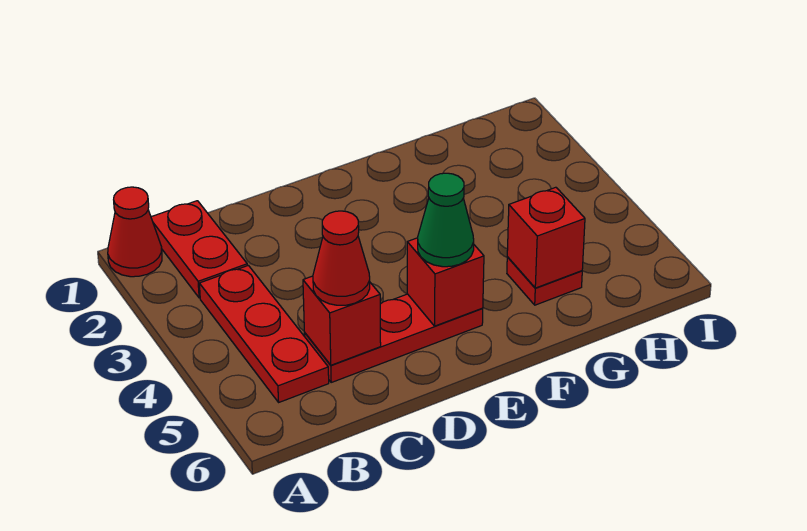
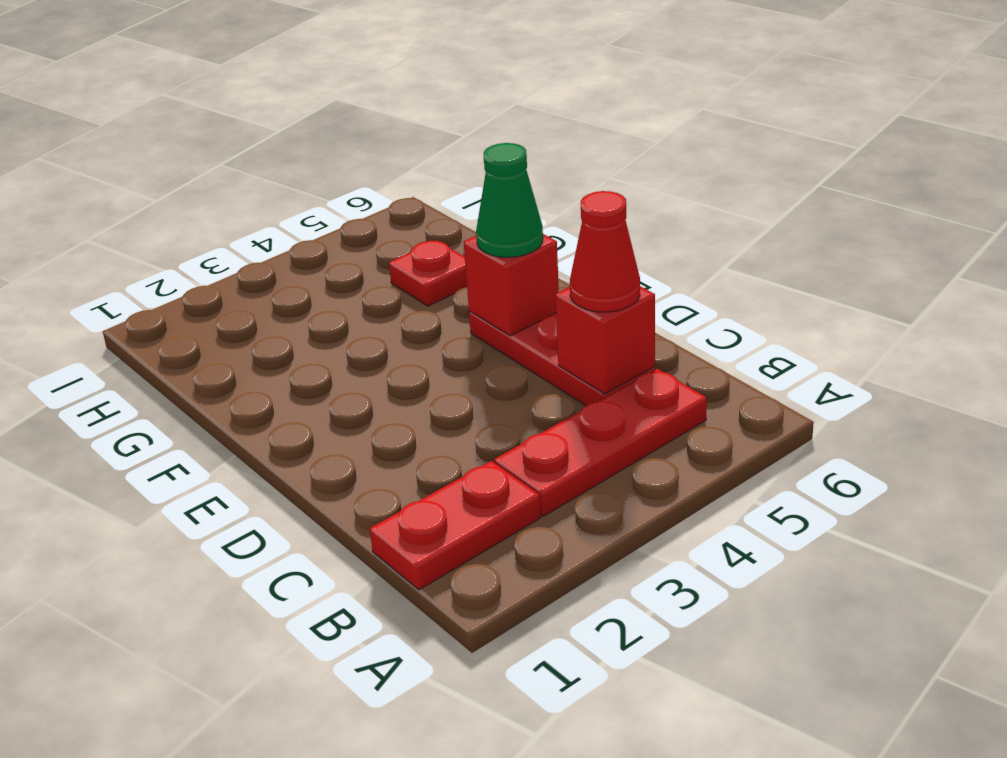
red cone A1 level 1 -> none
red brick G5 level 2 -> none

